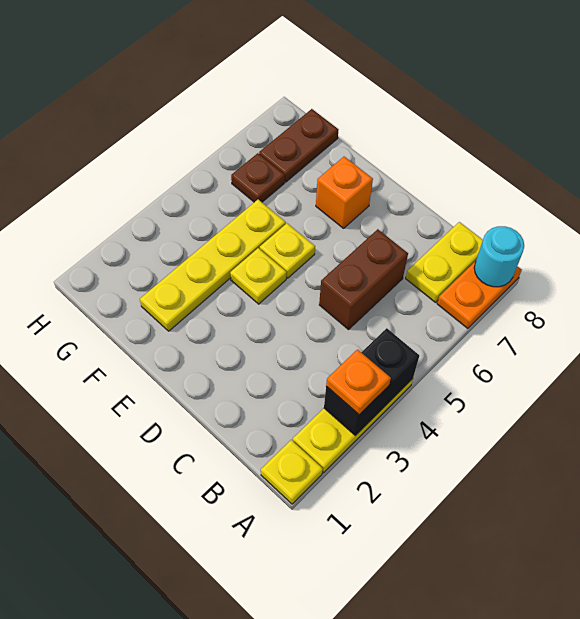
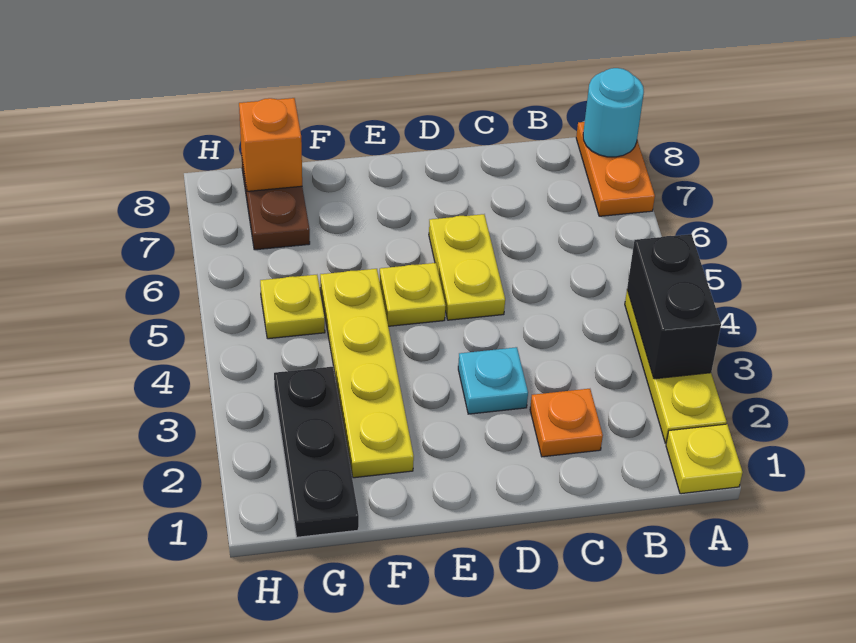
orange plate A3 level 3 -> orange plate C2 level 1
yellow plate B7:B8 level 1 -> yellow plate D5:D6 level 1
brown brick C5:C6 level 1 -> none
none -> cyan plate D3 level 1
yellow plate E4 level 1 -> yellow plate G5 level 1
orange brick E7 level 1 -> orange brick G8 level 2
none -> black plate G1:G3 level 1
brown plate G6 level 1 -> none

